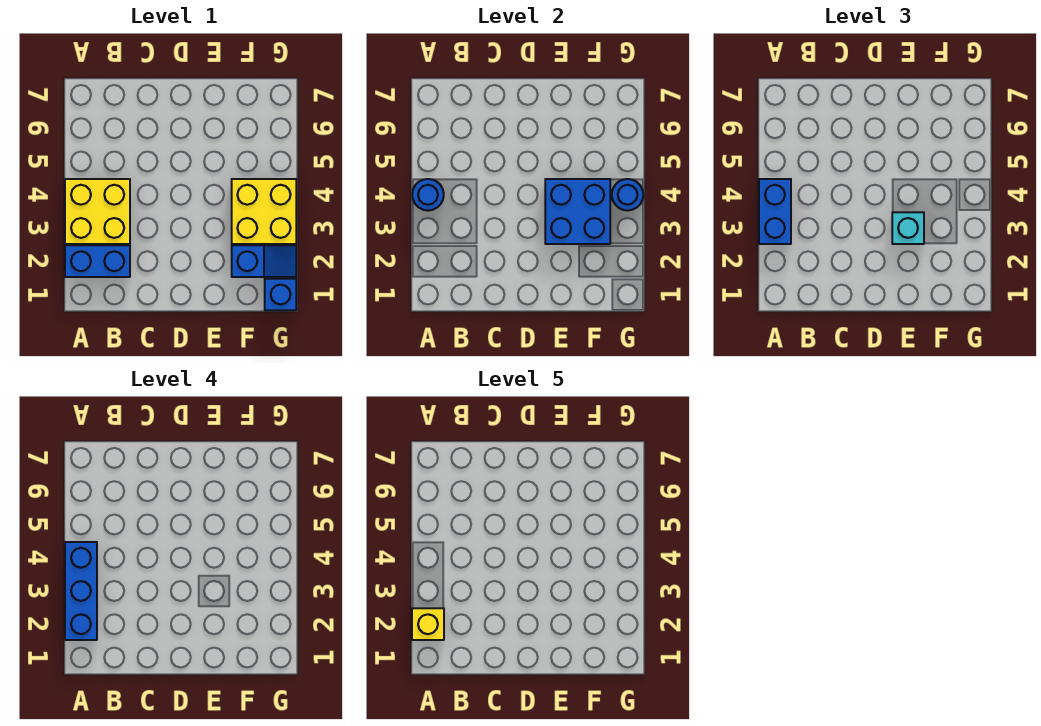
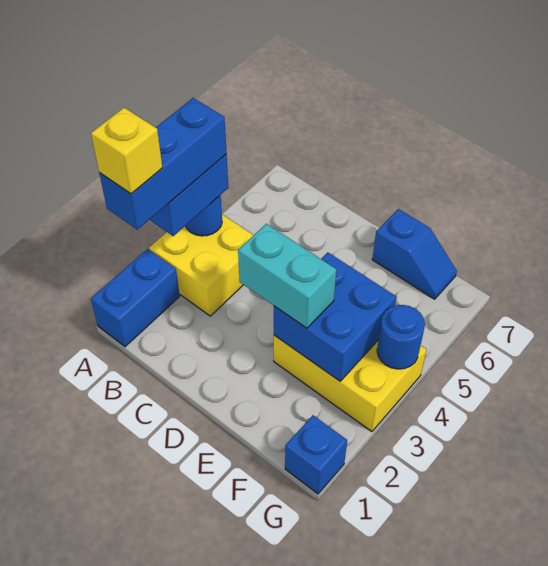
blue brick A2:B2 level 1 -> blue brick A1:A2 level 1
cyan brick E3 level 3 -> cyan brick D3:E3 level 3
blue slope F2:G2 level 1 top F -> blue slope E7:F7 level 1 top E
yellow brick F3:G4 level 1 -> yellow brick E3:G4 level 1

